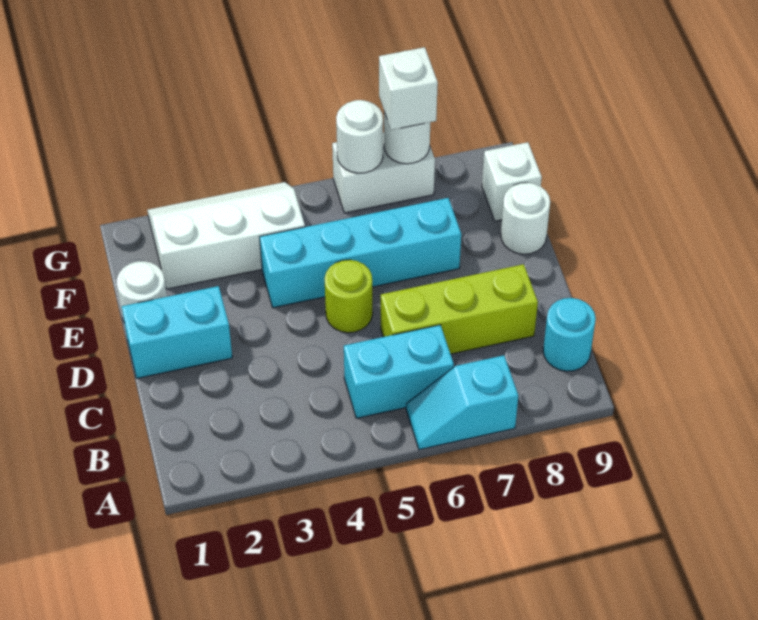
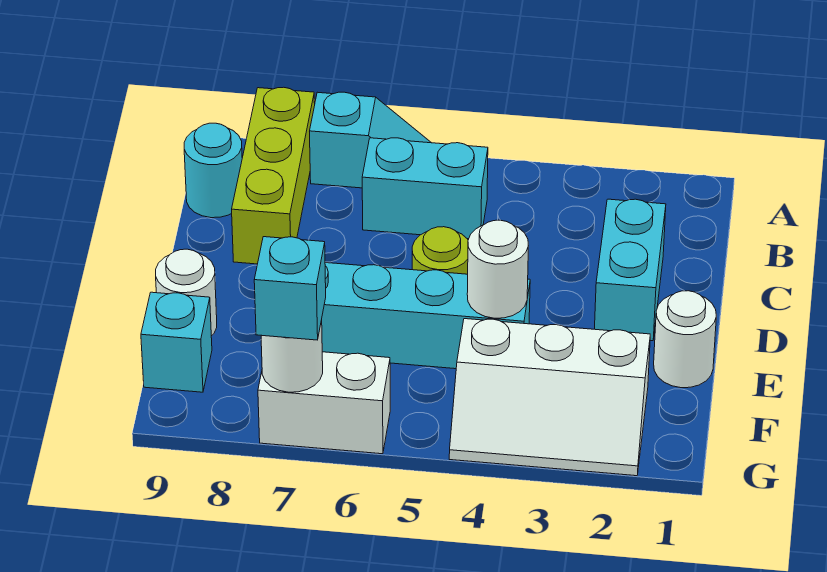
lime brick C6:C8 level 1 -> lime brick A8:C8 level 1
cyan brick D1:D2 level 1 -> cyan brick C2:D2 level 1
white brick F9 level 1 -> cyan brick F9 level 1
white round brick G6 level 2 -> white round brick E4 level 2
white brick G7 level 3 -> cyan brick G7 level 3

